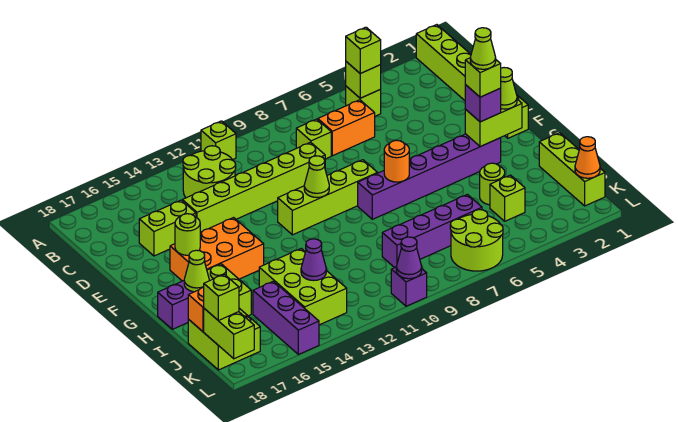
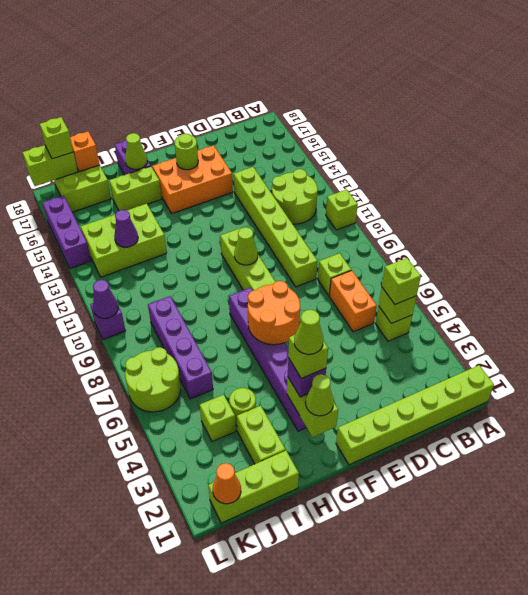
lime brick D15:D16 level 1 -> lime brick I2:I3 level 1
orange brick F14:G16 level 1 -> orange brick E15:G16 level 1
orange round brick G7 level 2 -> orange round brick F6:G7 level 2
purple brick J15:L15 level 1 -> purple brick L14:L16 level 1

